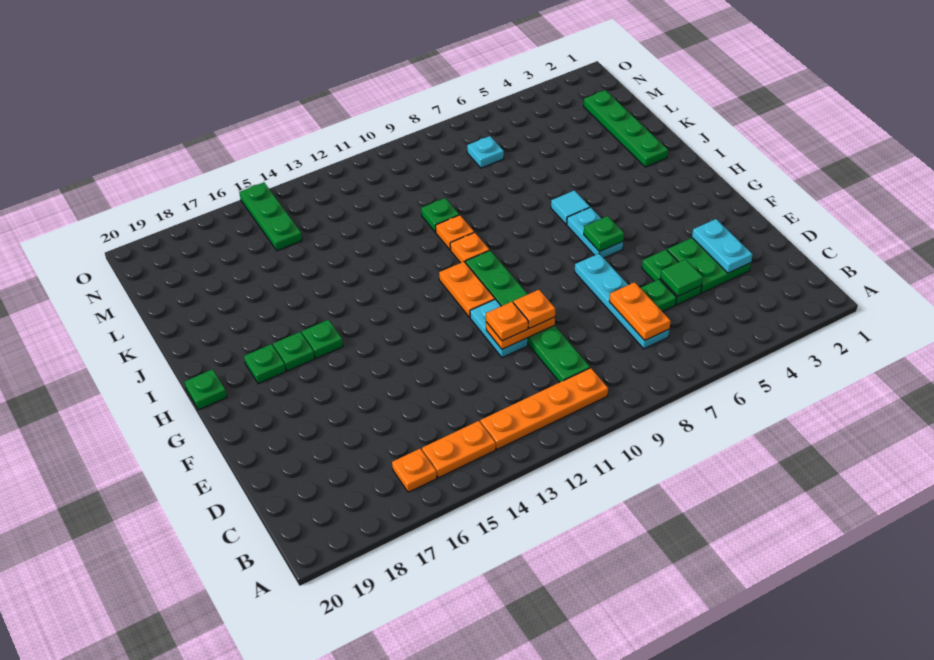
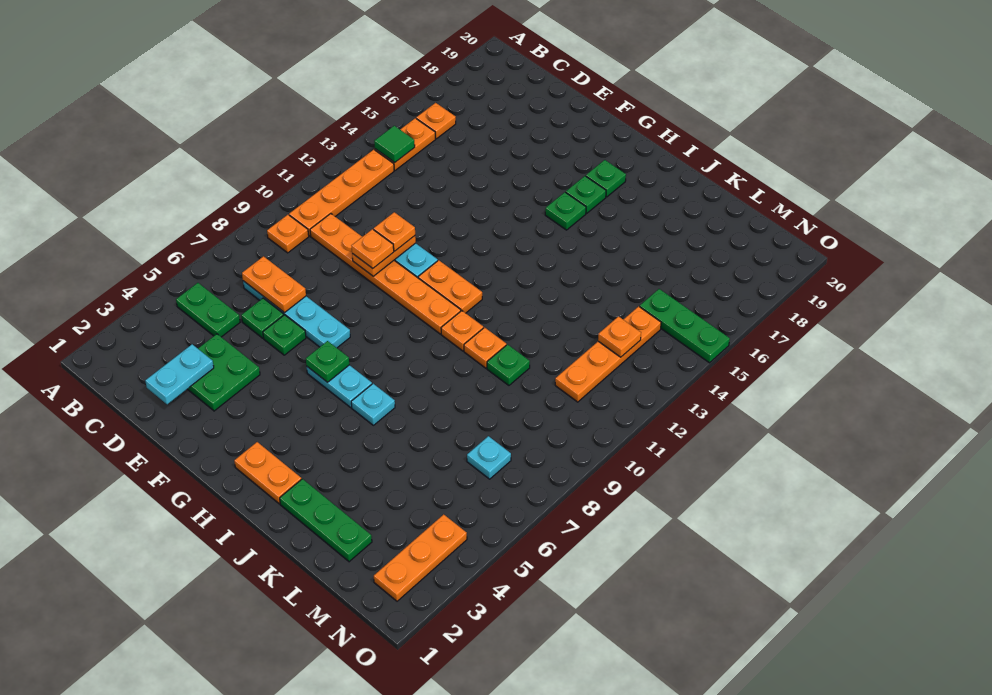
none -> orange plate B9 level 1
green plate C10:H10 level 1 -> orange plate C10:H10 level 1
cyan plate D3:E3 level 2 -> cyan plate D2:D3 level 2
green plate D5:E5 level 1 -> green plate B5:C5 level 1
green tile D5 level 2 -> green tile B14 level 2
none -> orange plate H2:I2 level 1
green plate H20 level 1 -> green plate E6 level 1
cyan tile I6 level 1 -> cyan plate I6 level 1
green plate J2:M2 level 1 -> green plate J2:L2 level 1
none -> orange plate M11:M14 level 1
none -> orange plate M13 level 2
none -> orange plate N2:N4 level 1

